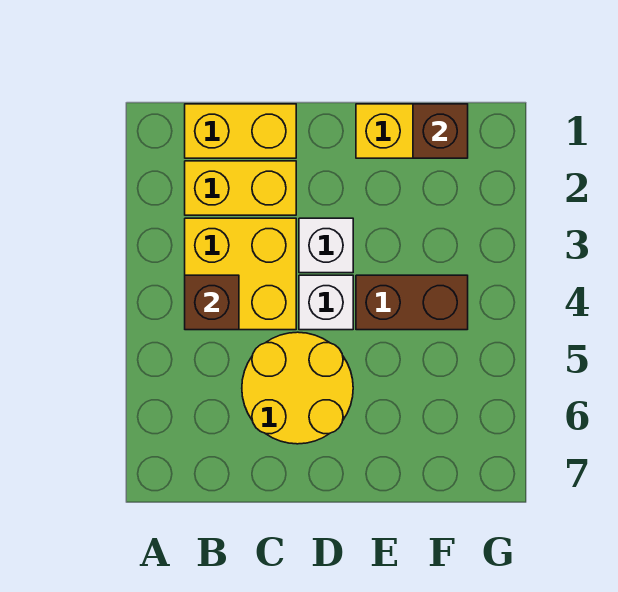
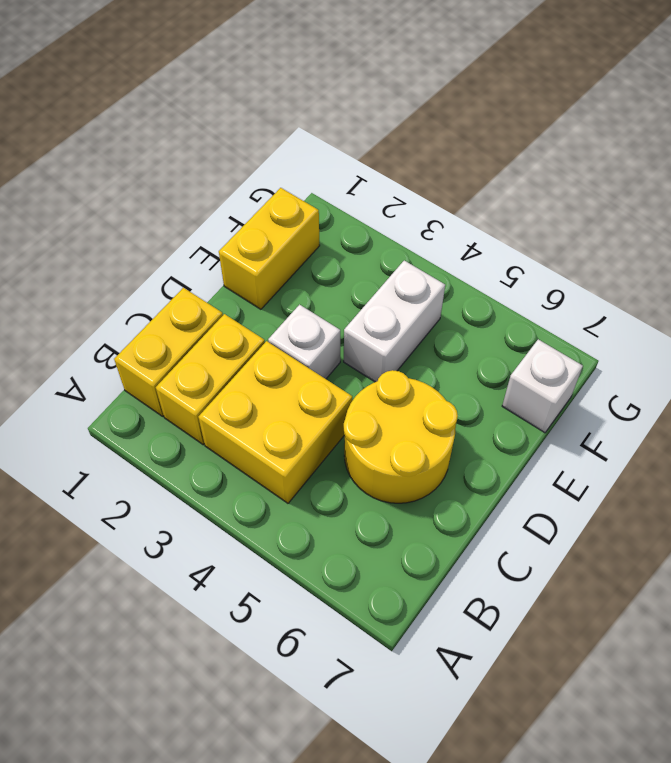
brown brick B4 level 2 -> none
white brick D4 level 1 -> white brick F7 level 1
brown brick E4:F4 level 1 -> white brick E4:F4 level 1
brown brick F1 level 2 -> none

